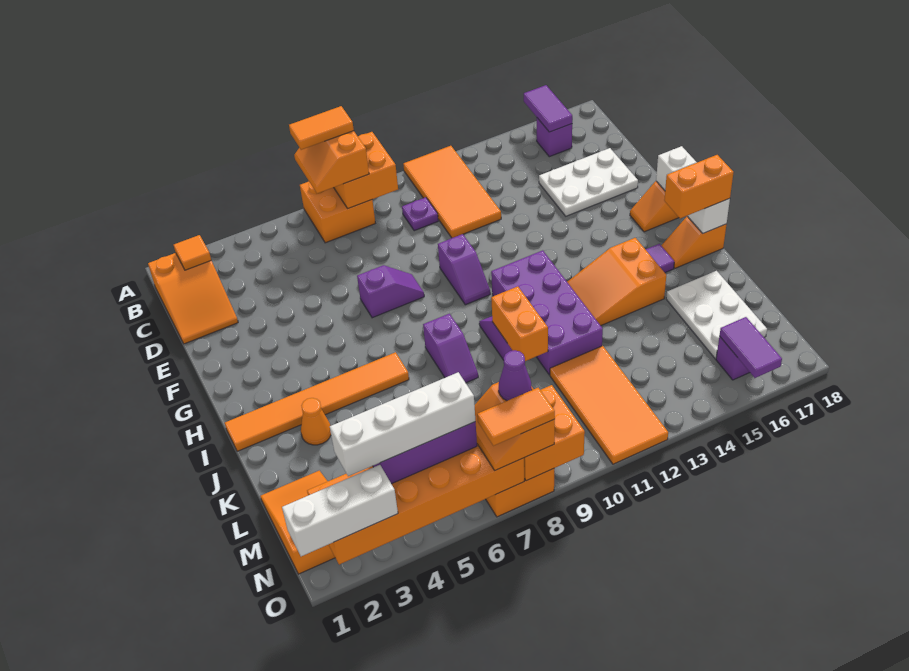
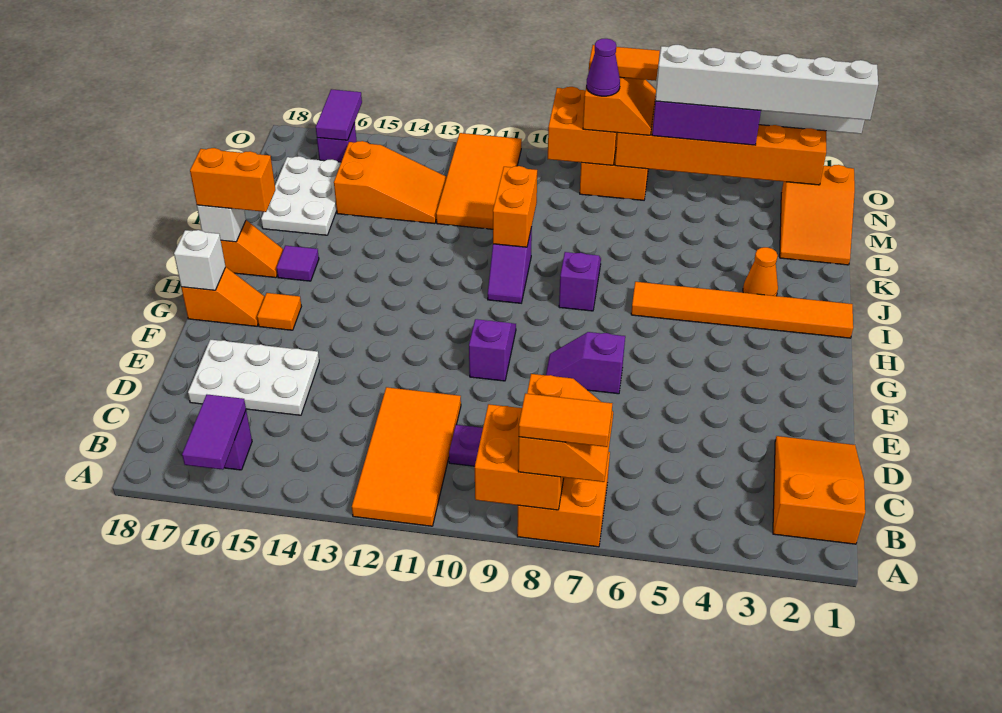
orange tile B2 level 2 -> orange tile G16 level 1
purple brick H11:K12 level 1 -> none
orange slope I13:J15 level 1 top 15 -> orange slope L13:M15 level 1 top 15
white brick N3:N6 level 4 -> white brick N1:N6 level 4

